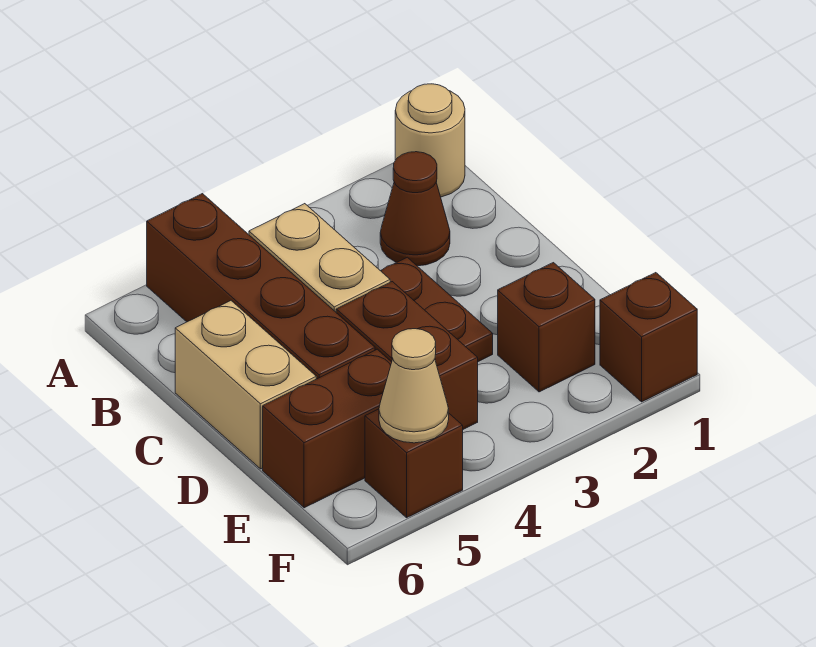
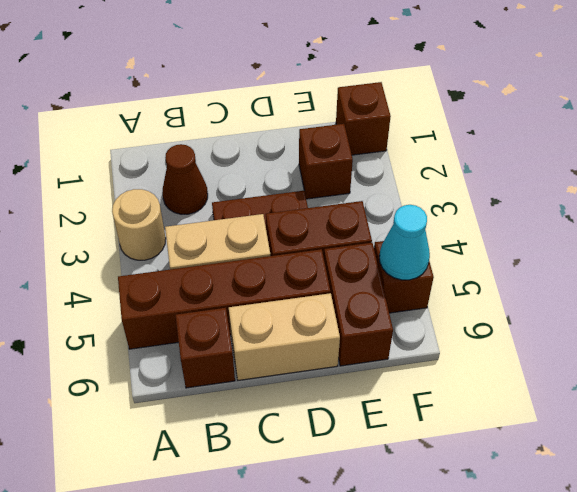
tan round brick A1 level 1 -> tan round brick A3 level 1
none -> brown brick B6 level 1
tan cone F5 level 2 -> cyan cone F5 level 2

